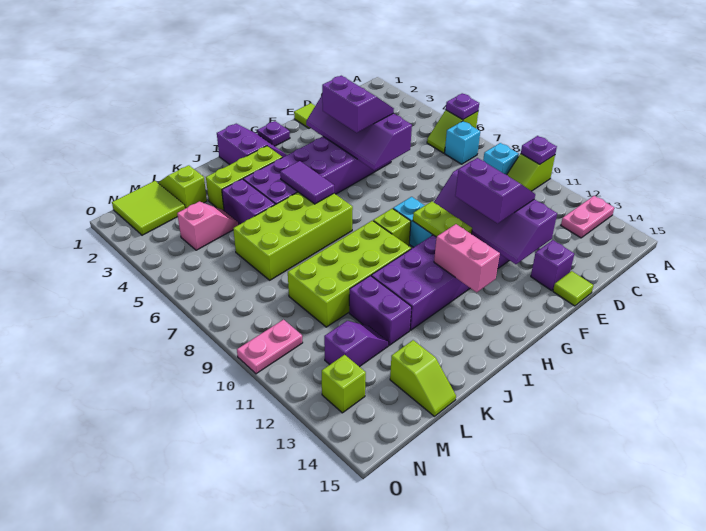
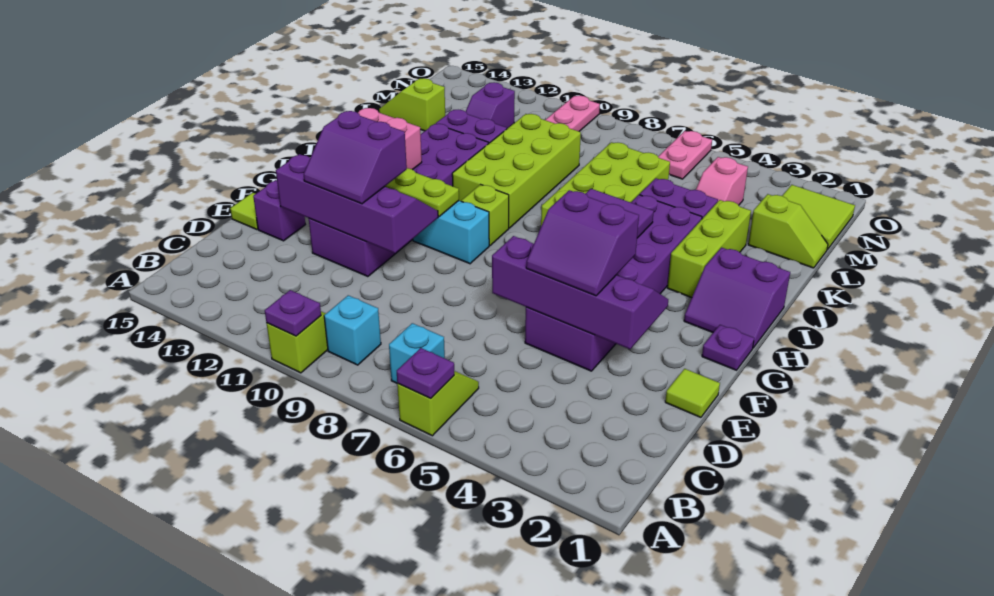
pink plate A13:B13 level 1 -> pink plate N6:O6 level 1
lime brick N13 level 1 -> none

